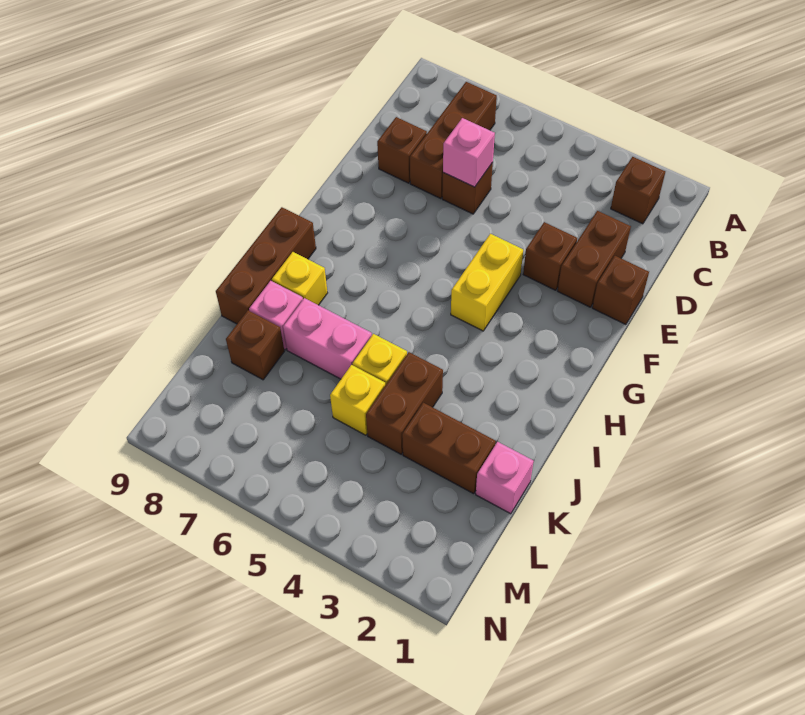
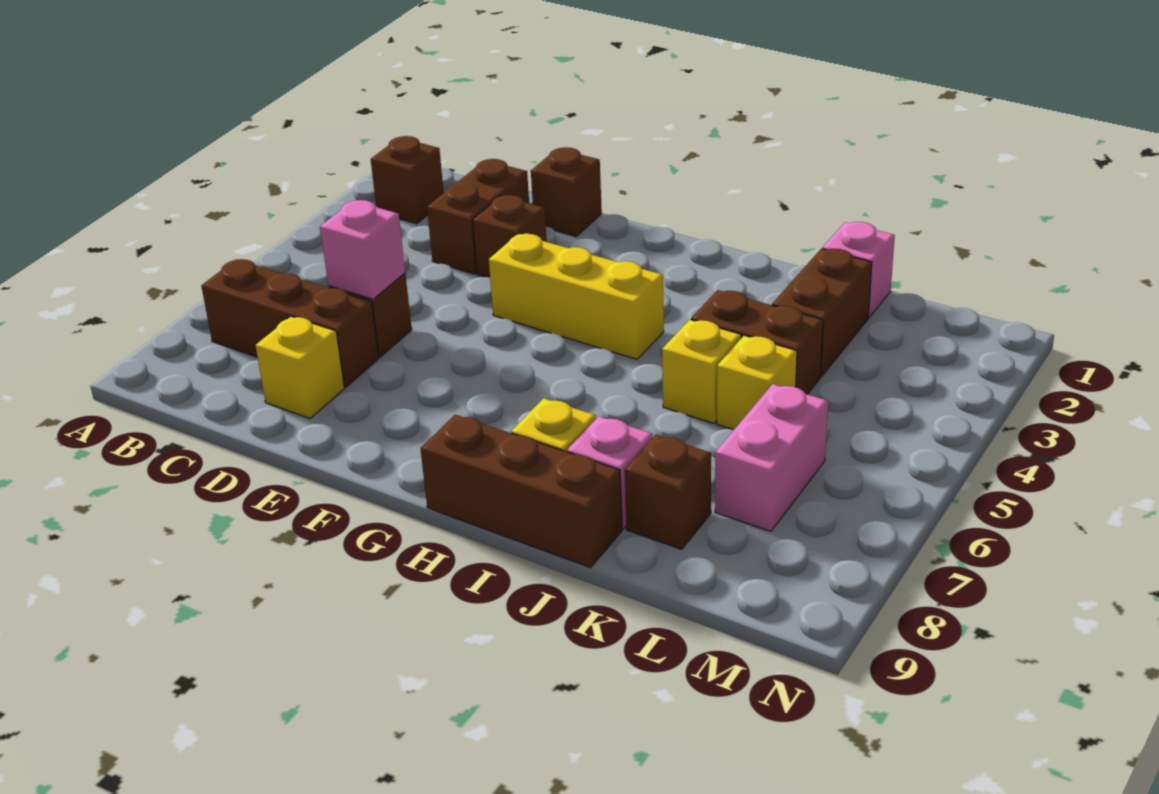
brown brick D2:E2 level 1 -> brown brick D2:D3 level 1
brown brick D8 level 1 -> yellow brick D8 level 1
yellow brick F4:G4 level 1 -> yellow brick F4:H4 level 1
pink brick J6:J7 level 1 -> pink brick L6:L7 level 1

